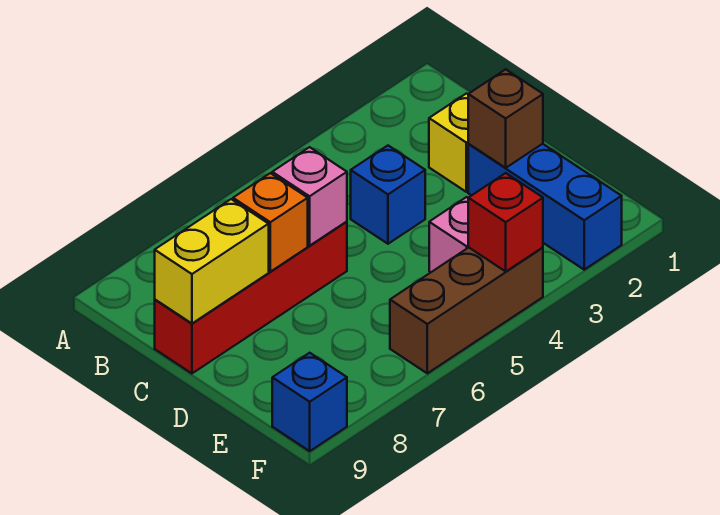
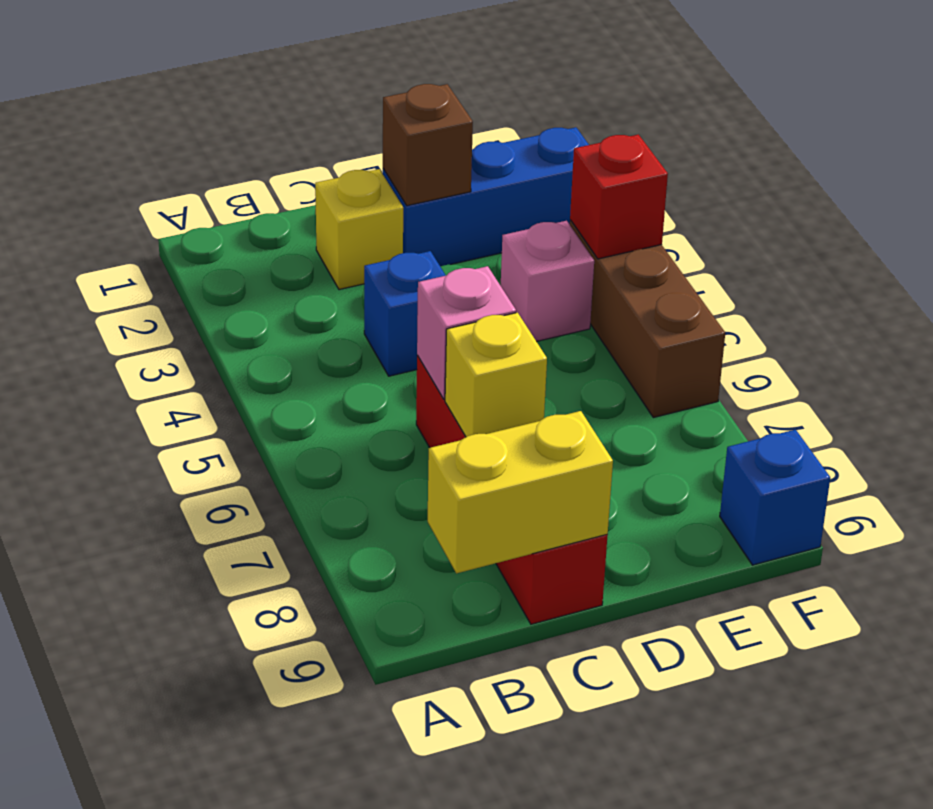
orange brick C7 level 2 -> yellow brick C7 level 2
yellow brick C8:C9 level 2 -> yellow brick B9:C9 level 2

